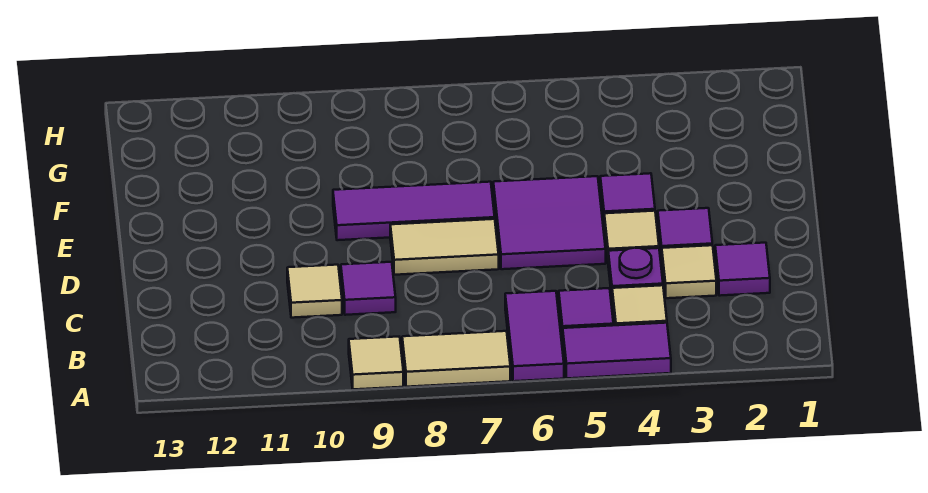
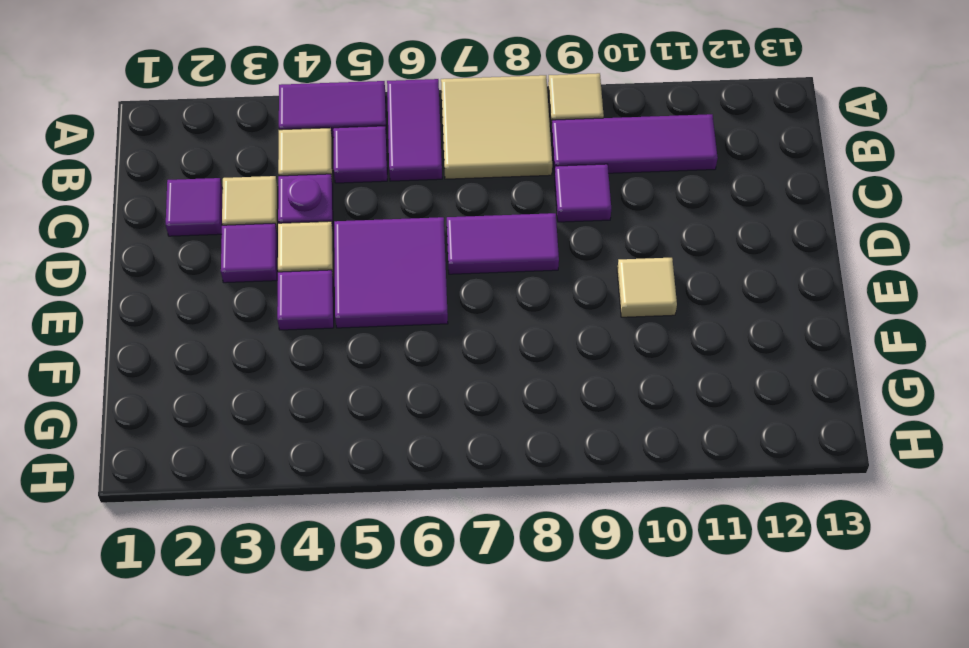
tan tile A7:A8 level 1 -> tan tile A7:B8 level 1
tan tile C10 level 1 -> tan tile E10 level 1
tan tile D7:D8 level 1 -> purple tile D7:D8 level 1
purple tile E7:E9 level 1 -> purple tile B9:B11 level 1

